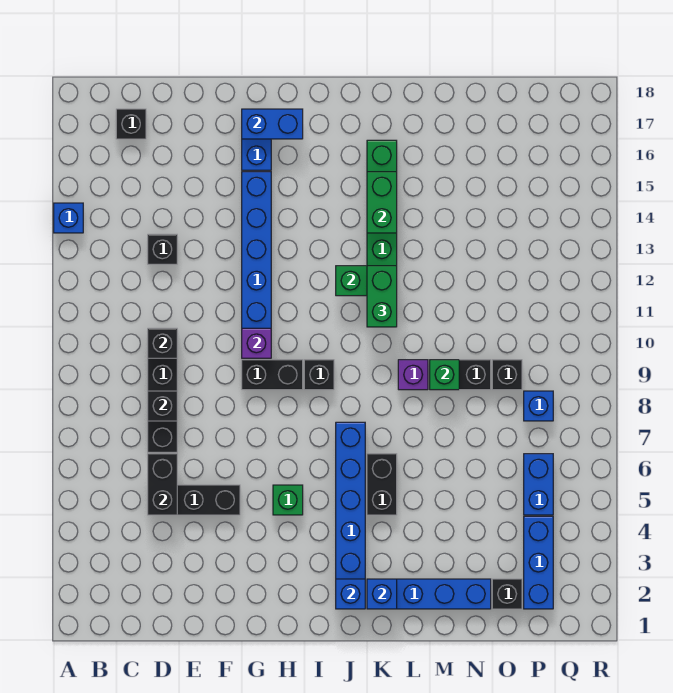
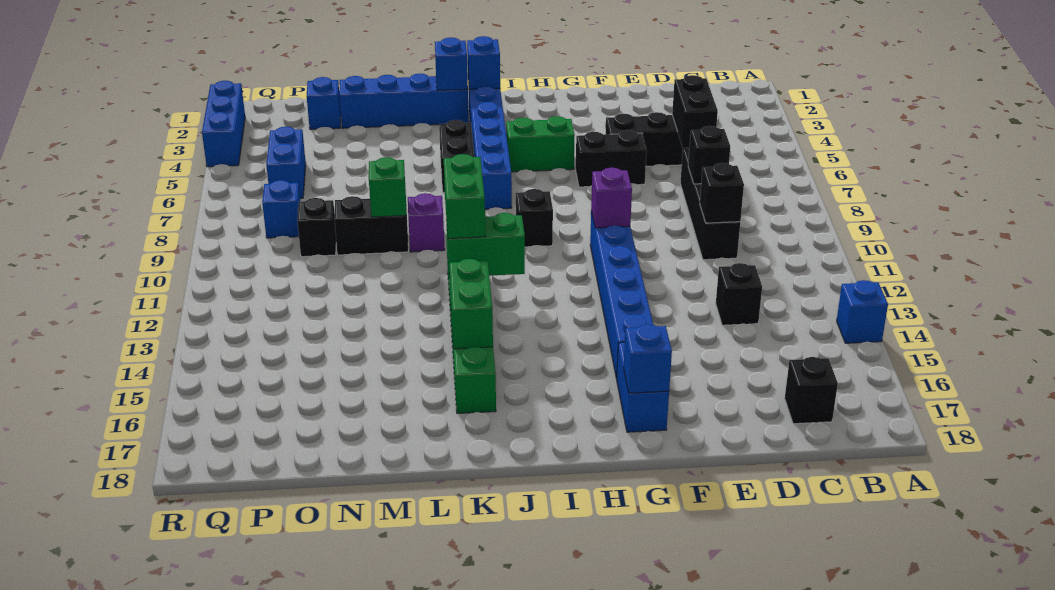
black brick G9:H9 level 1 -> black brick F6:G6 level 1
blue brick G17:H17 level 2 -> blue brick G17 level 2
green brick H5 level 1 -> green brick H5:I5 level 1
black brick O2 level 1 -> blue brick O2 level 1
blue brick P2:P4 level 1 -> blue brick R2:R4 level 1

